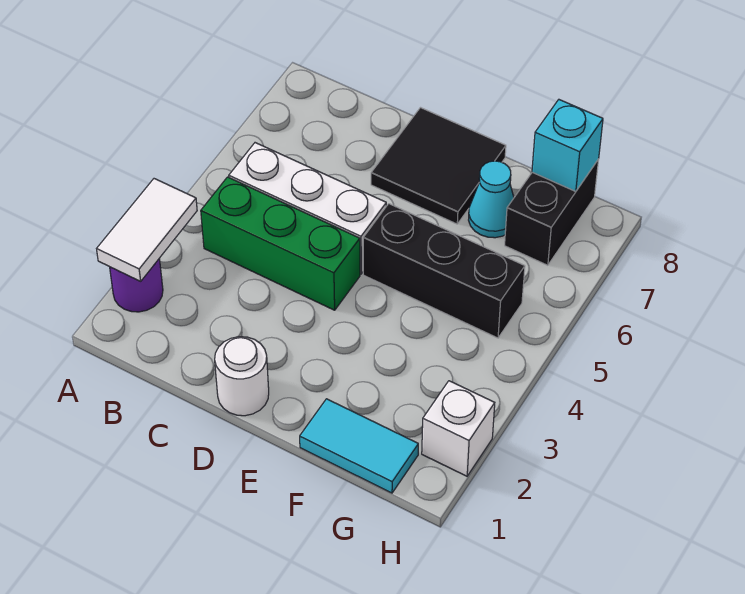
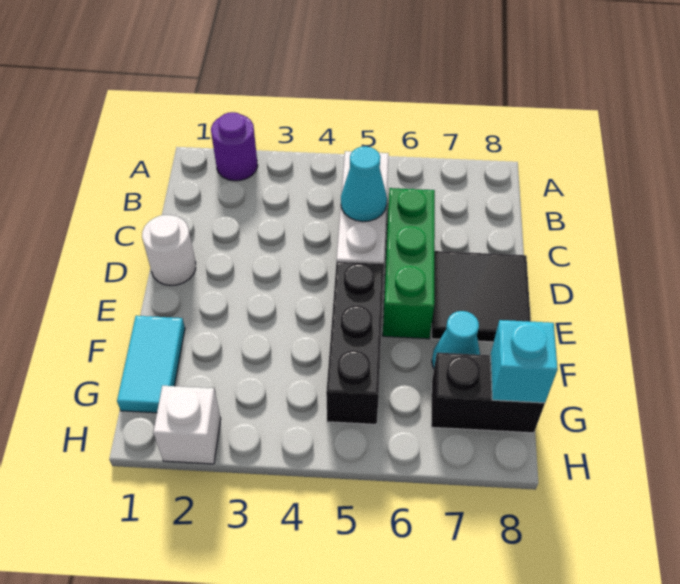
white tile A2:A3 level 2 -> none
green brick B4:D4 level 1 -> green brick C6:E6 level 1
none -> cyan cone C5 level 2

